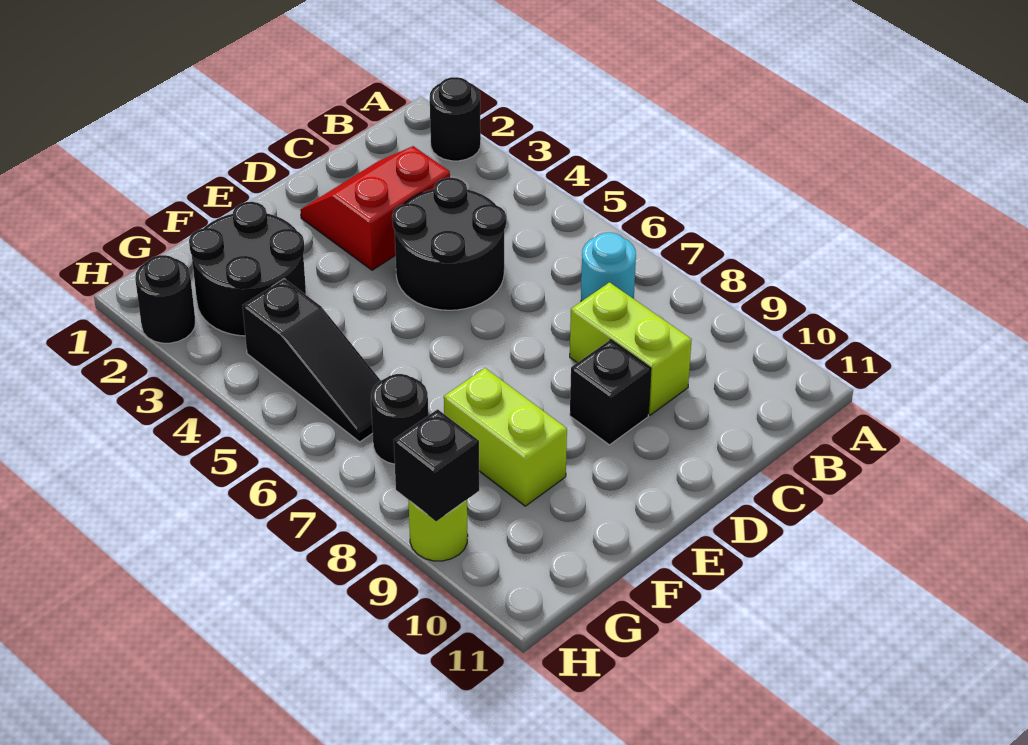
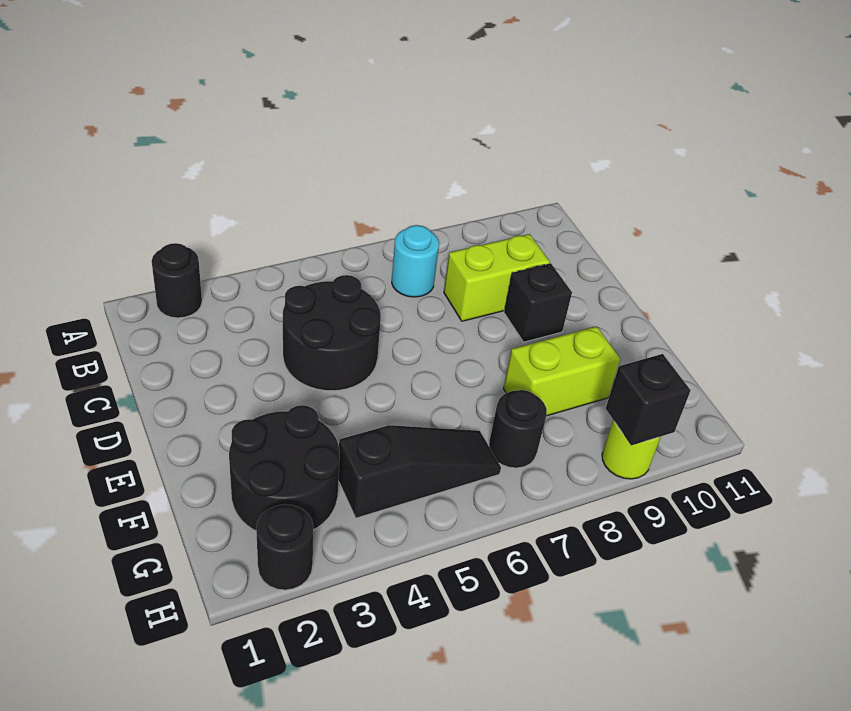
red slope C2:D3 level 1 top 3 -> none

